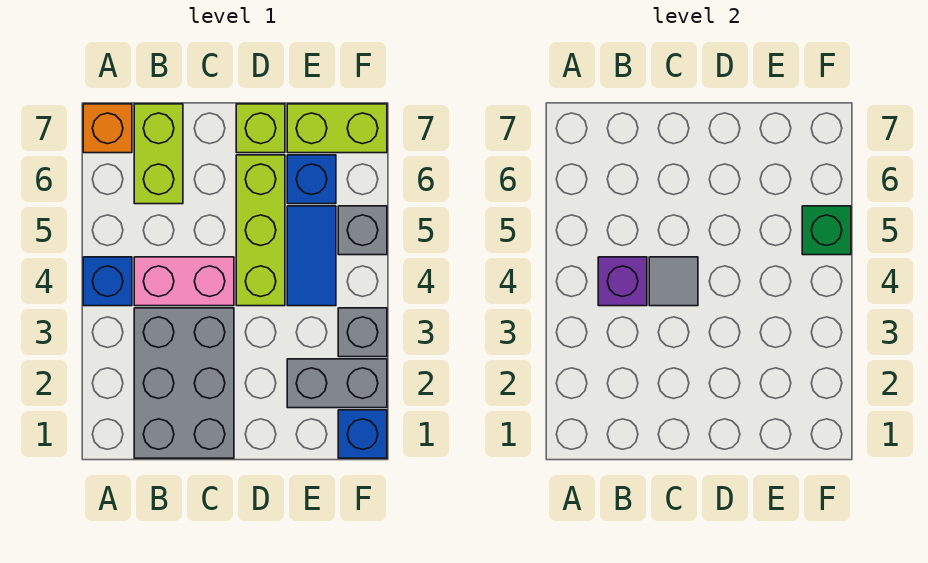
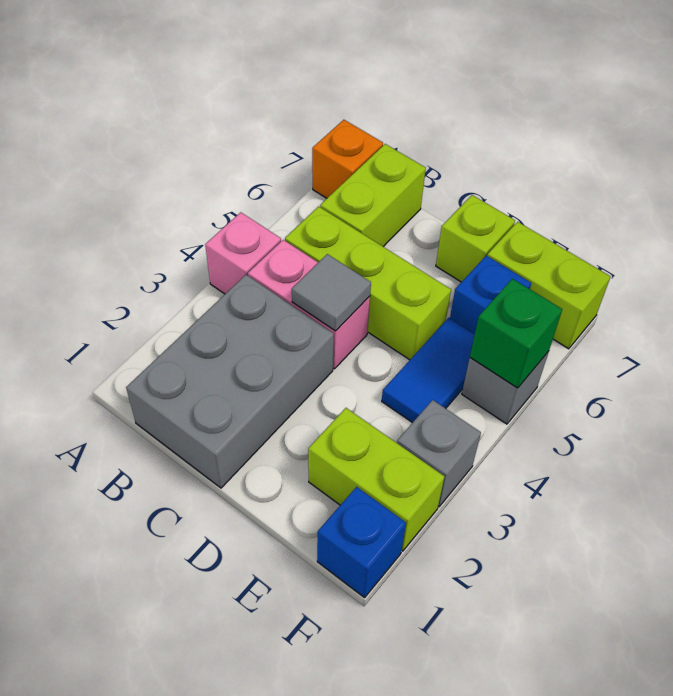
blue brick A4 level 1 -> pink brick A4 level 1
purple brick B4 level 2 -> none
lime brick D4:D6 level 1 -> lime brick B5:D5 level 1
grey brick E2:F2 level 1 -> lime brick E2:F2 level 1

